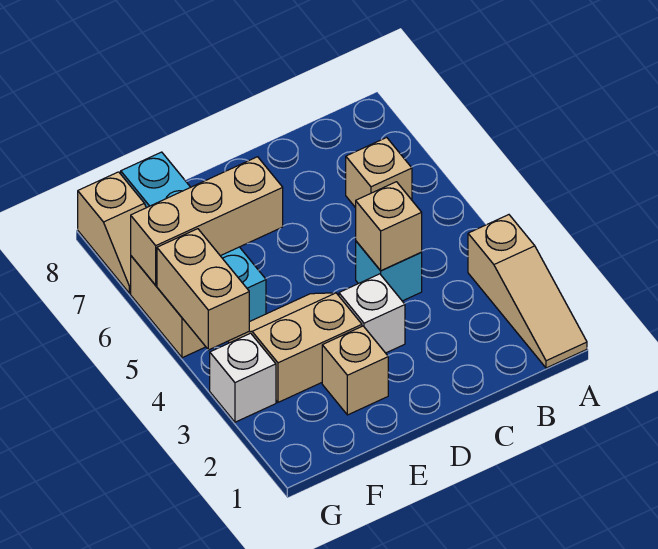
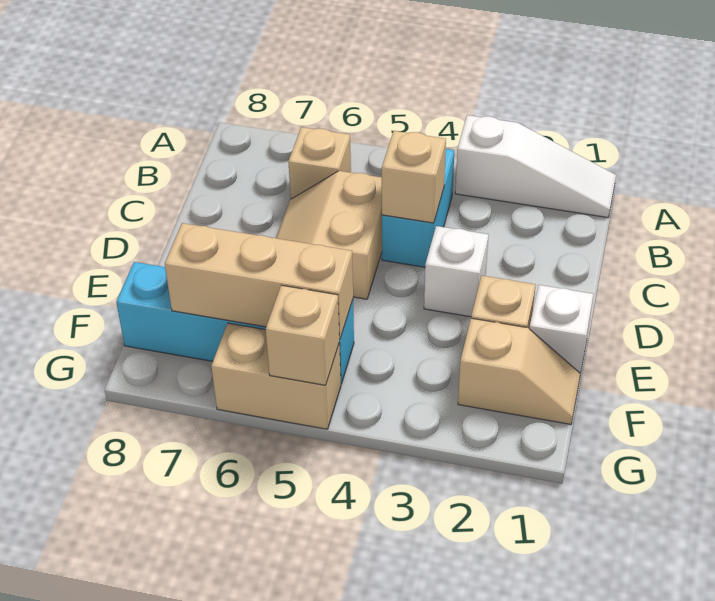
tan slope A1:A3 level 1 top 3 -> white slope A1:A3 level 1 top 3
cyan brick C4 level 1 -> cyan brick B4:C4 level 1
tan slope E3:F4 level 1 top 3 -> tan slope C5:D6 level 1 top 5
tan brick E6:G6 level 2 -> tan brick F5:F7 level 2
white brick G3 level 1 -> white brick E1 level 1
tan brick G4:G5 level 2 -> tan brick G5 level 2
tan slope G7:G8 level 1 top 8 -> tan slope F1:F2 level 1 top 2

